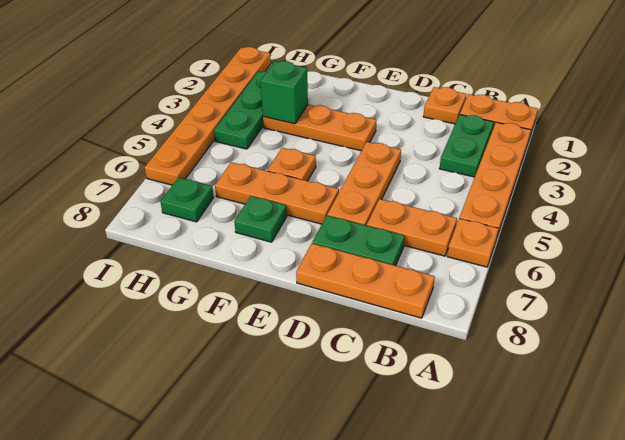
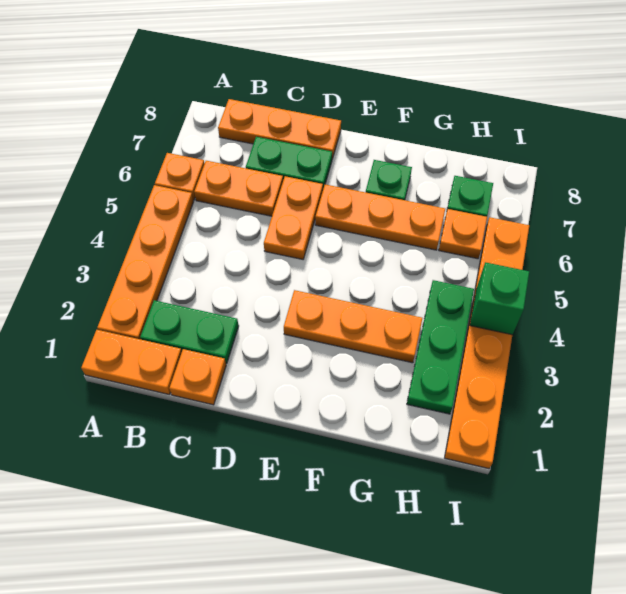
green plate B2:B3 level 1 -> green plate B2:C2 level 1
orange plate D4:D6 level 1 -> orange plate D5:D6 level 1
orange plate F5 level 1 -> orange plate H6 level 1
green brick G3 level 2 -> green brick I4 level 2

